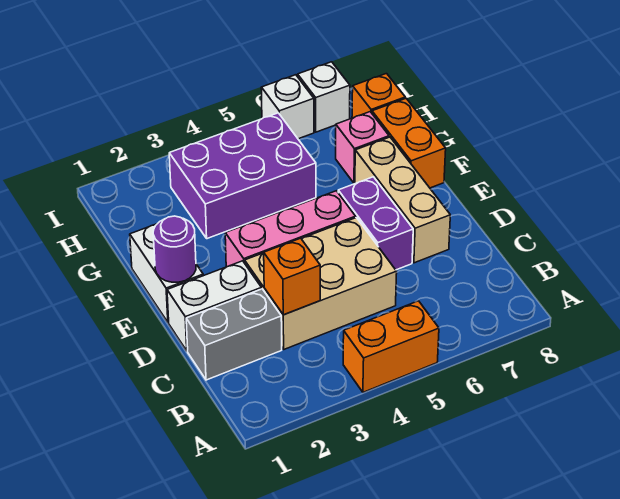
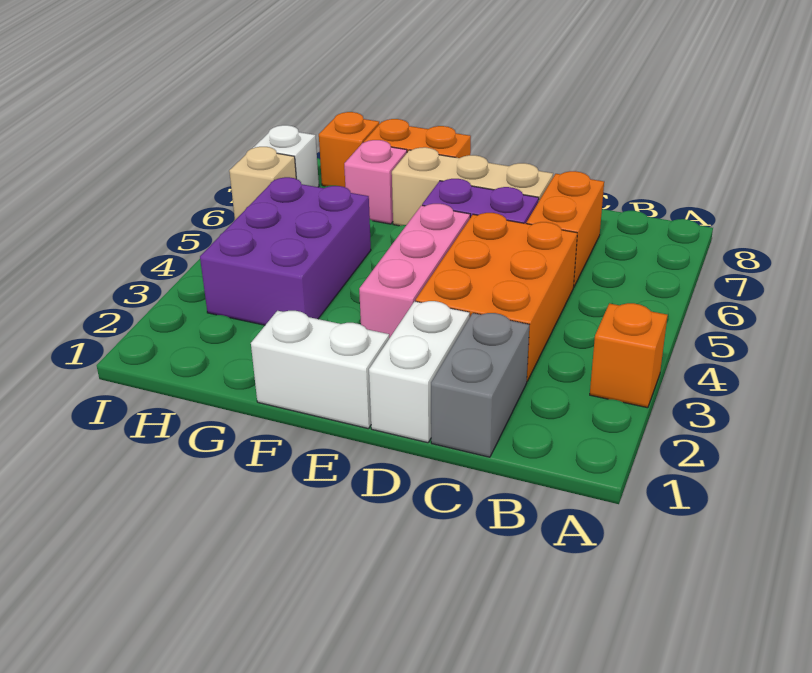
orange brick A4:A5 level 1 -> orange brick C6:C7 level 1
tan brick C3:D5 level 1 -> orange brick C3:D5 level 1
orange brick C3 level 2 -> orange brick A3 level 1
purple round brick E1 level 2 -> none
white brick I6 level 1 -> tan brick I6 level 1

